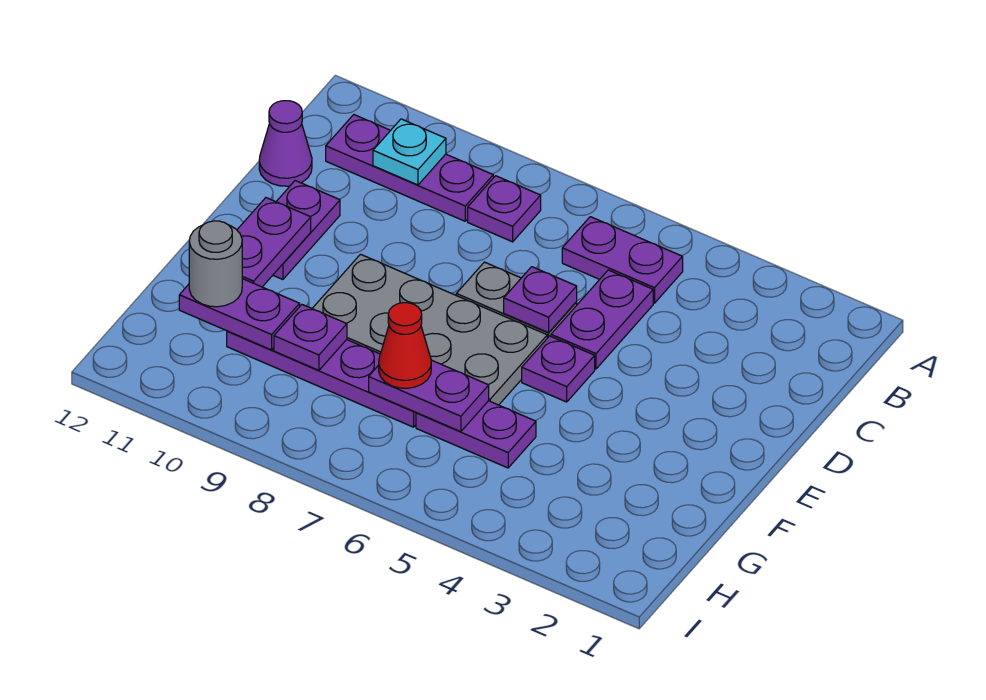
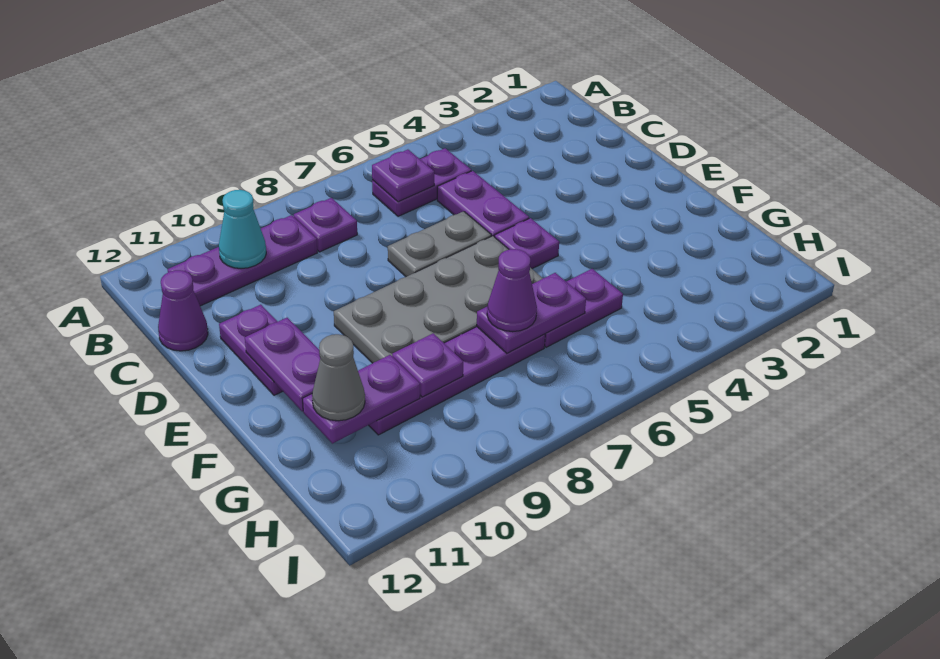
cyan plate B10 level 2 -> cyan cone B10 level 2
purple plate D6 level 2 -> purple plate B6 level 2
red cone G7 level 3 -> purple cone G7 level 3
grey round brick G11 level 3 -> grey cone G11 level 3

